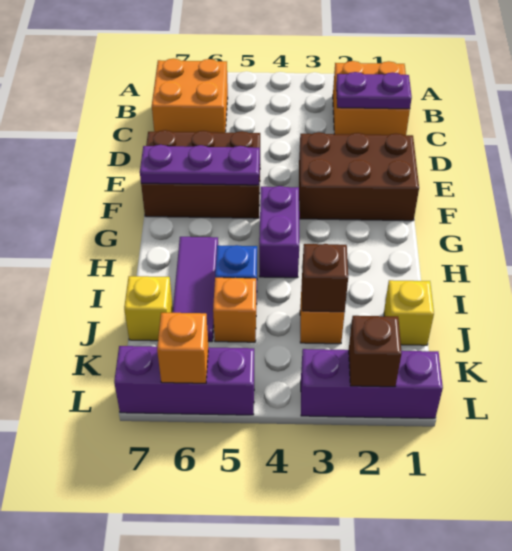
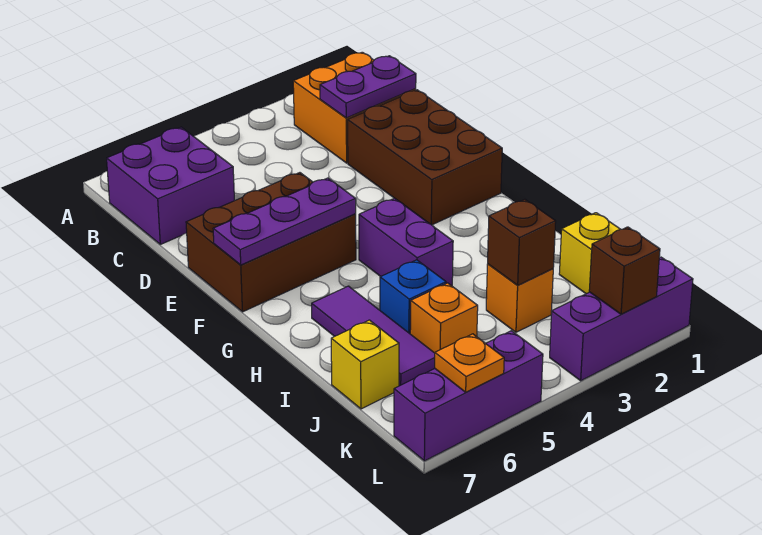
orange brick B6:C7 level 1 -> purple brick B6:C7 level 1
brown brick E1:F3 level 1 -> brown brick D1:F2 level 1
orange brick L6 level 2 -> orange plate L6 level 2

